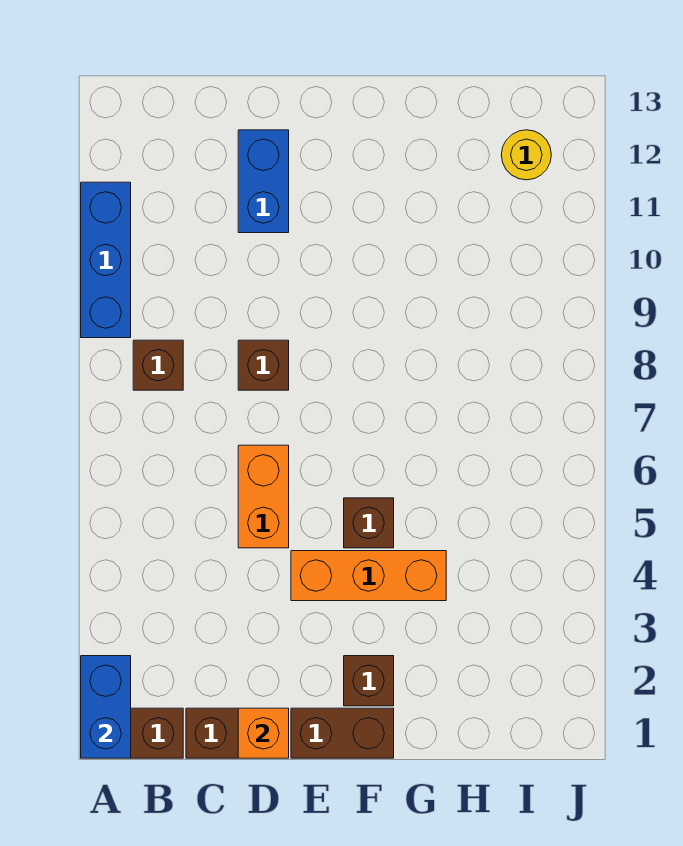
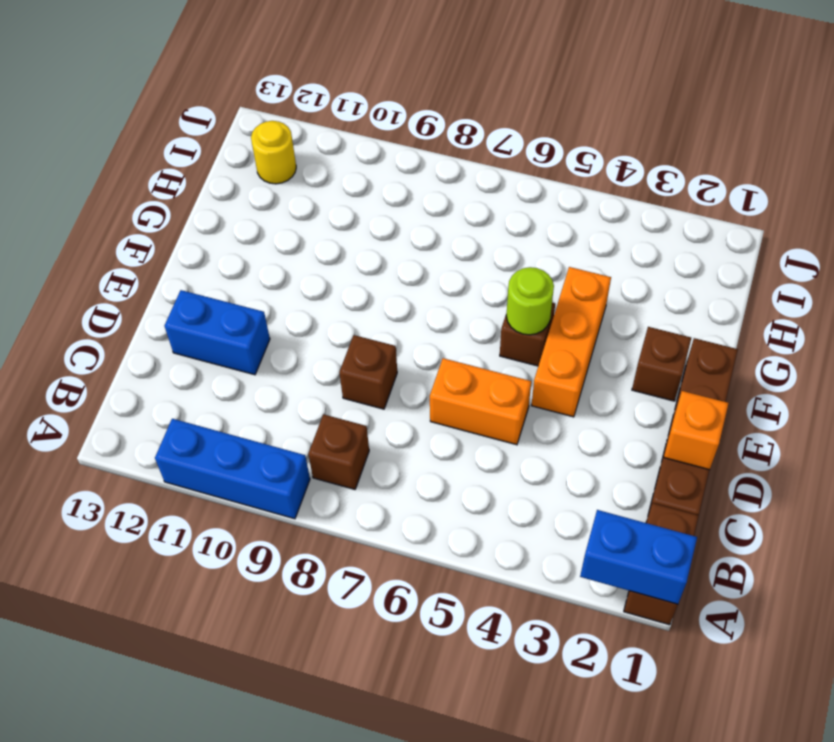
none -> lime round brick F5 level 2

